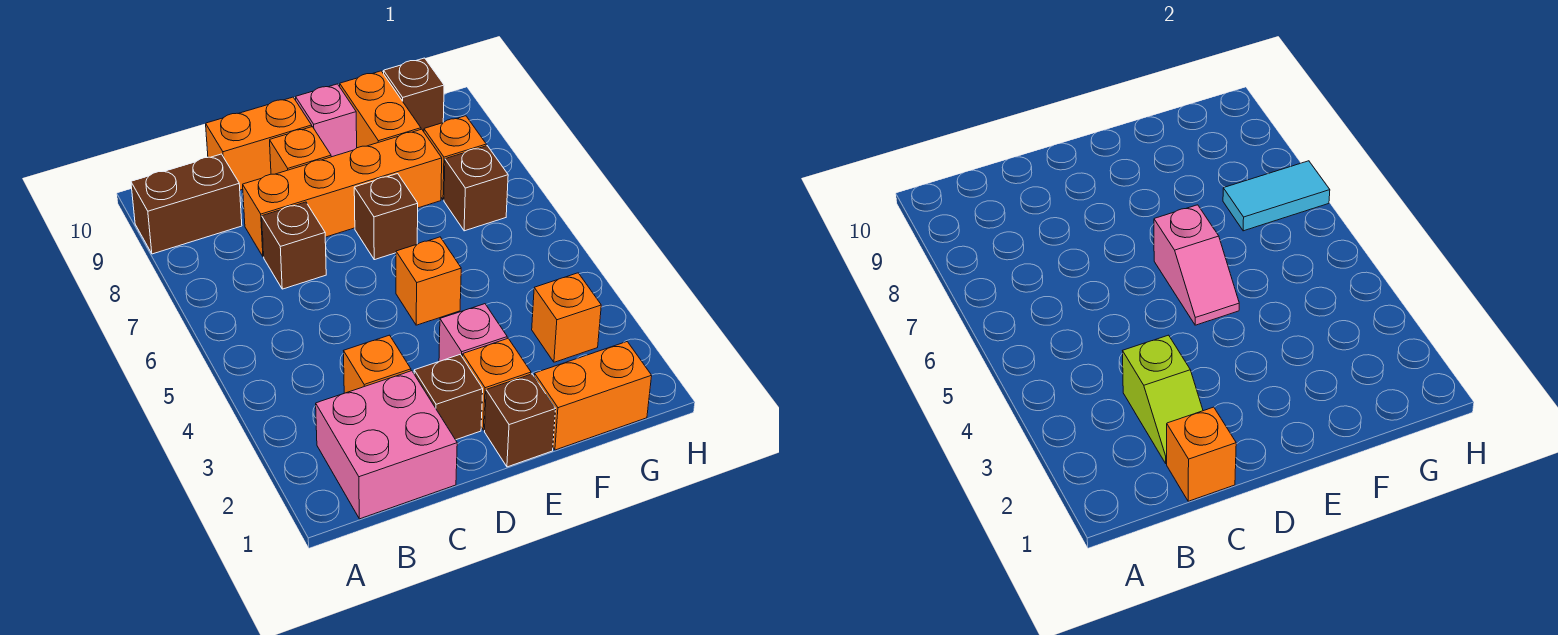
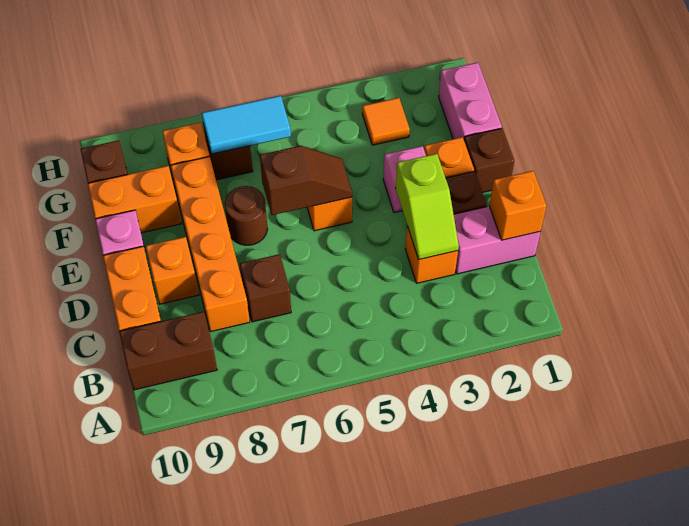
brown brick A9:B9 level 1 -> brown brick B9:B10 level 1
pink brick B1:C2 level 1 -> pink brick C1:C2 level 1
lime slope C2:C3 level 2 top 3 -> lime slope C3:D3 level 2 top D
pink slope E5:E6 level 2 top 6 -> brown slope E5:E6 level 2 top 6
brown brick E7 level 1 -> brown round brick E7 level 1
orange brick F1:G1 level 1 -> pink brick F1:G1 level 1
orange brick G3 level 1 -> orange tile G3 level 1
cyan tile G7:H7 level 2 -> cyan tile G6:G7 level 2

